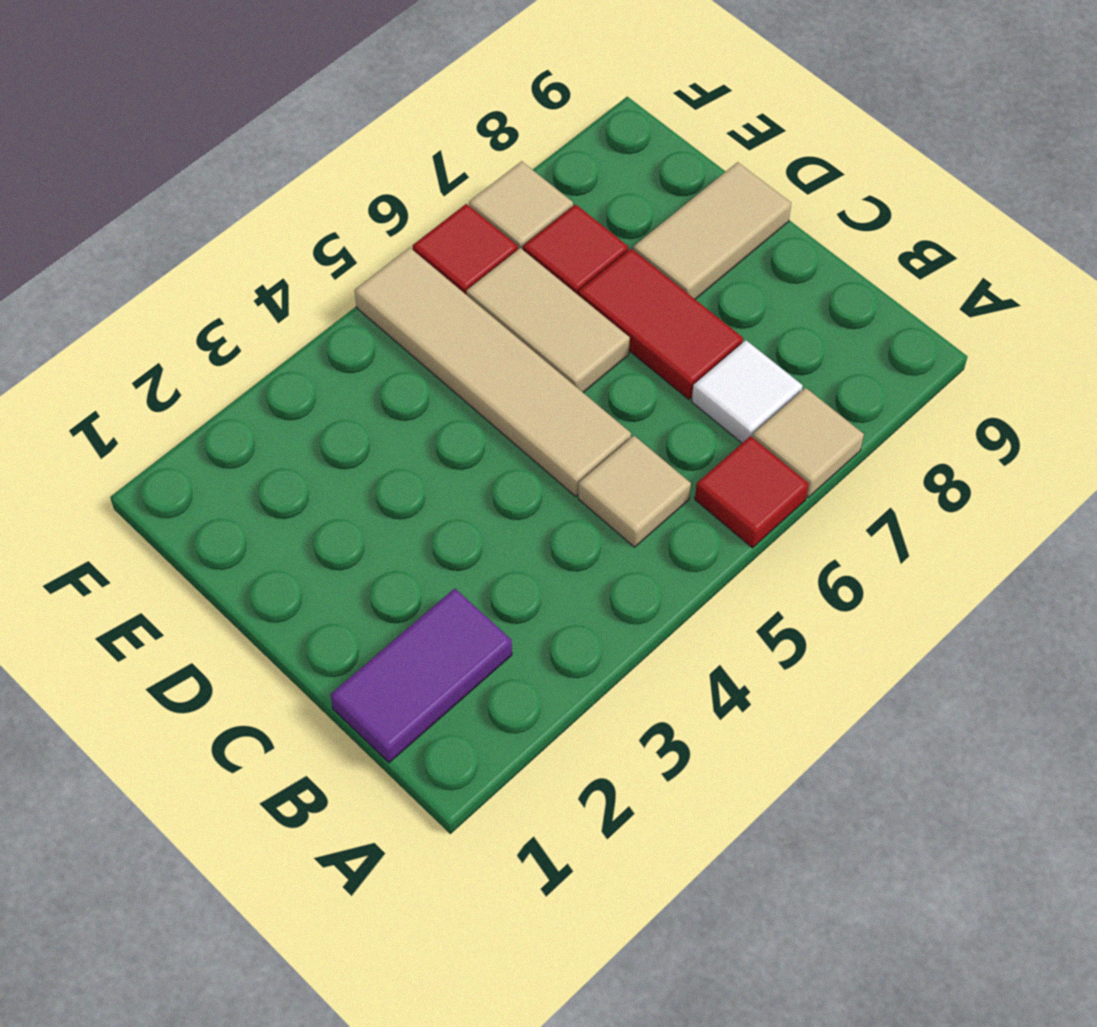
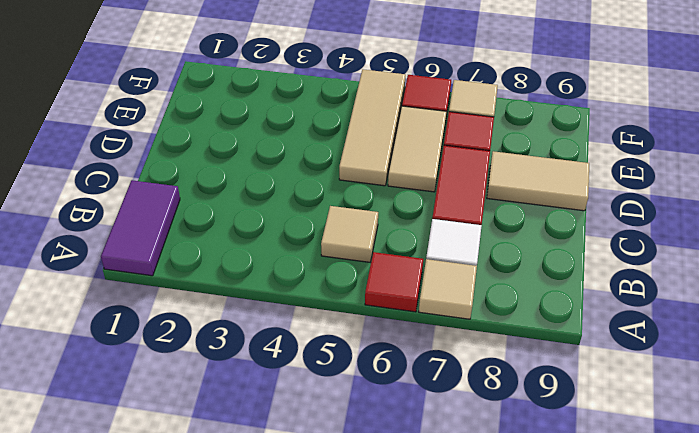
purple tile B1:B2 level 1 -> purple tile A1:B1 level 1
tan tile C5:F5 level 1 -> tan tile D5:F5 level 1

